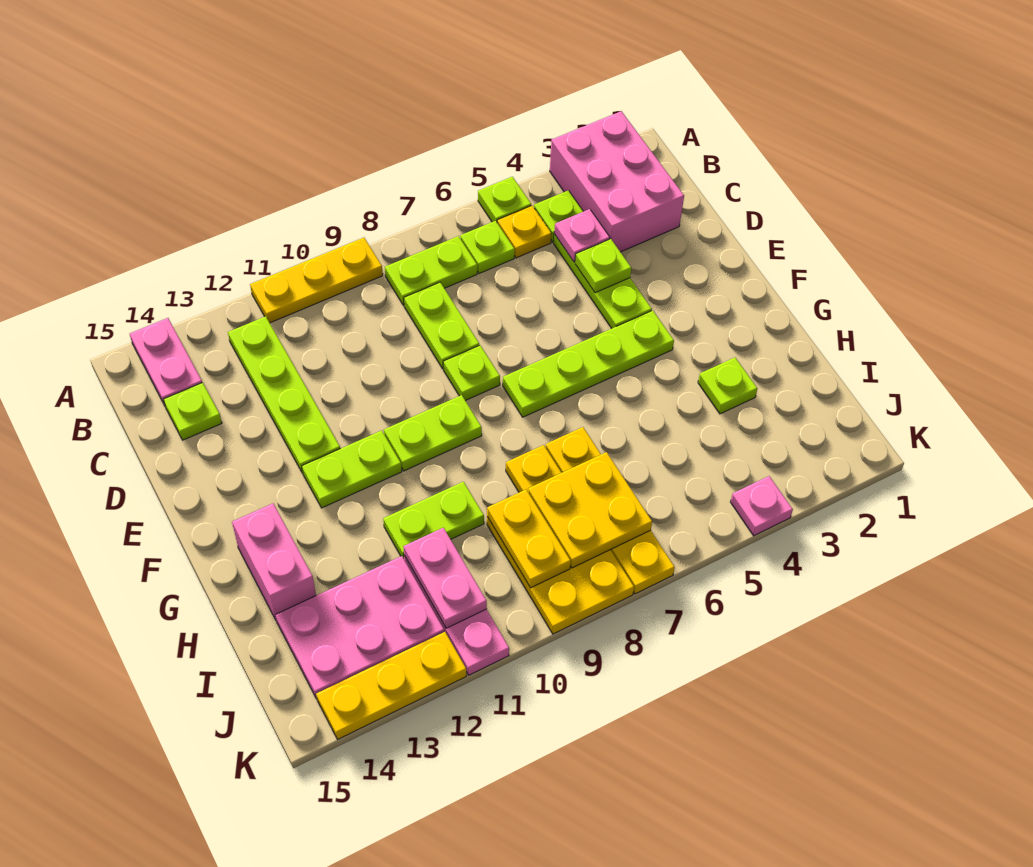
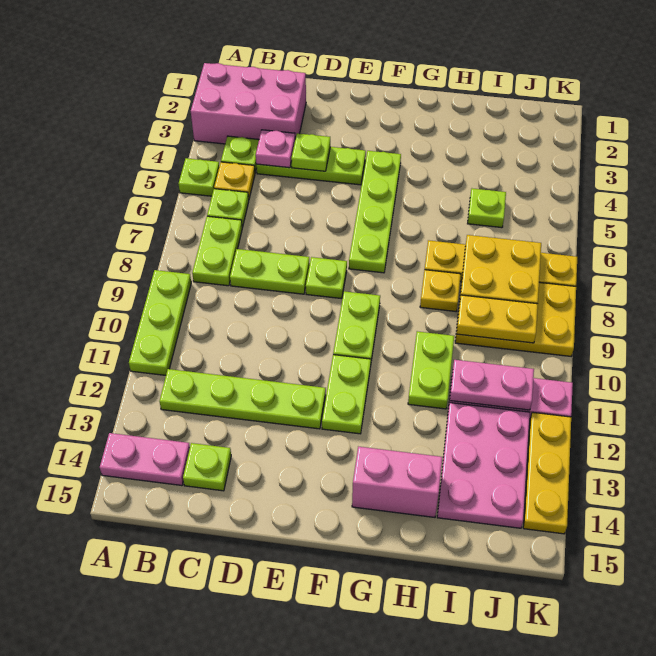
yellow plate A9:A11 level 1 -> lime plate A9:A11 level 1
lime plate H3 level 1 -> lime plate I5 level 1
pink plate K4 level 1 -> none

